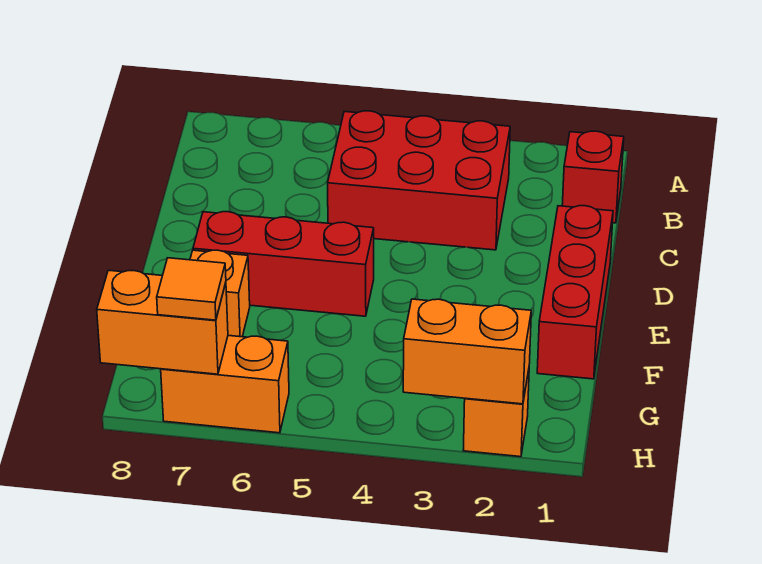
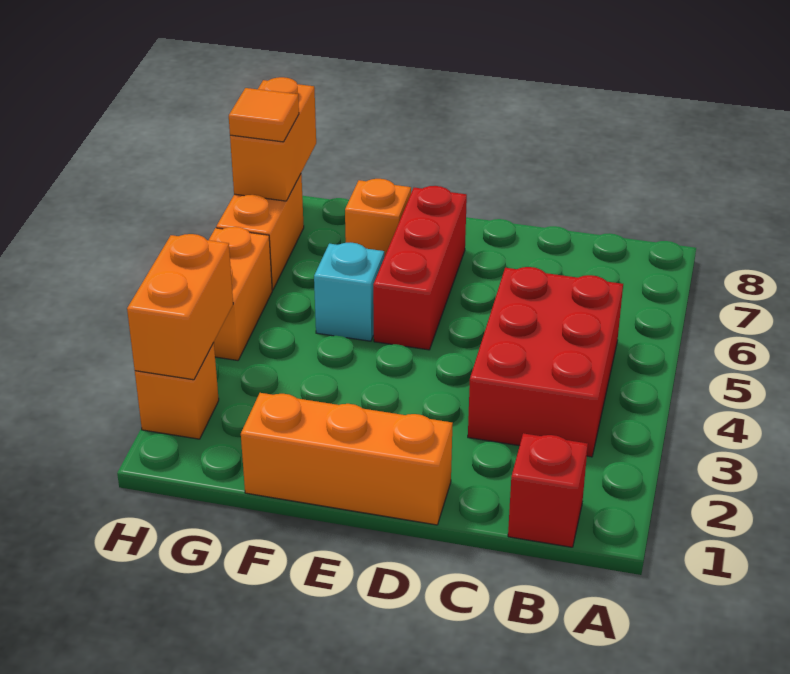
red brick D1:F1 level 1 -> orange brick D1:F1 level 1
none -> cyan brick F5 level 1
none -> orange brick H4:H5 level 1

